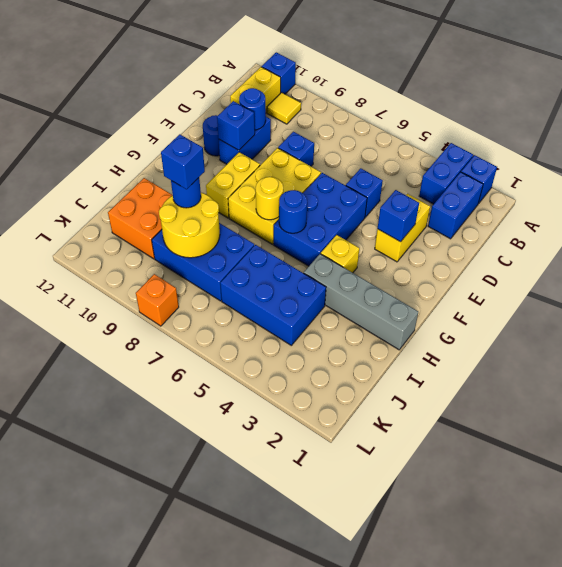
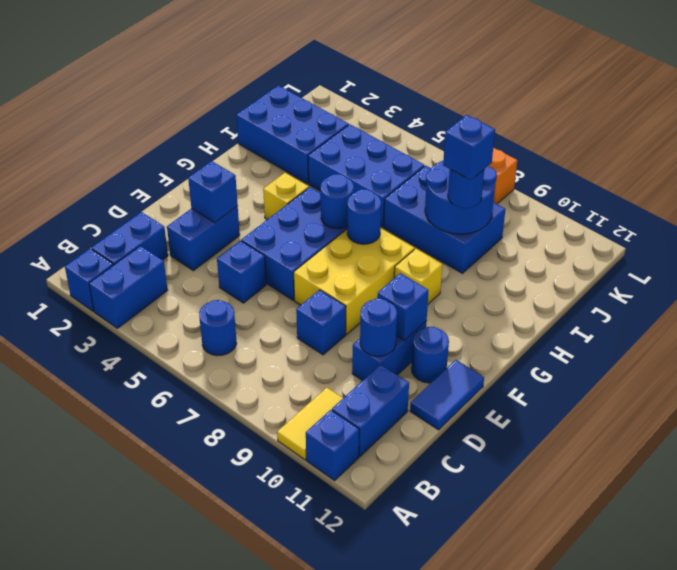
none -> blue round brick B6 level 1
yellow tile B10 level 1 -> yellow tile A10:B10 level 1
yellow brick B11:C11 level 1 -> blue brick B11:C11 level 1
yellow brick D3:E3 level 1 -> blue brick D3:E3 level 1
none -> blue tile D12:E12 level 1
yellow brick F9:G9 level 1 -> yellow brick G9 level 1
yellow round brick G7 level 2 -> blue round brick G7 level 2
grey brick H1:H4 level 1 -> none
none -> blue brick I1:J3 level 1
yellow round brick I8:J9 level 2 -> blue round brick I8:J9 level 2
orange brick I10:J11 level 1 -> none

